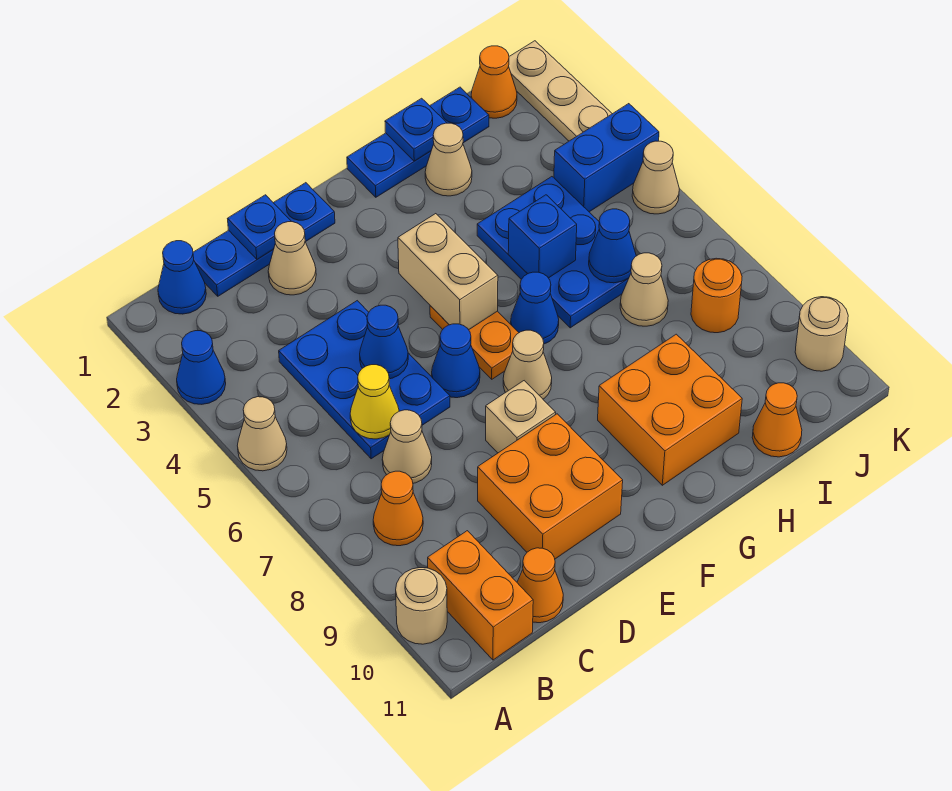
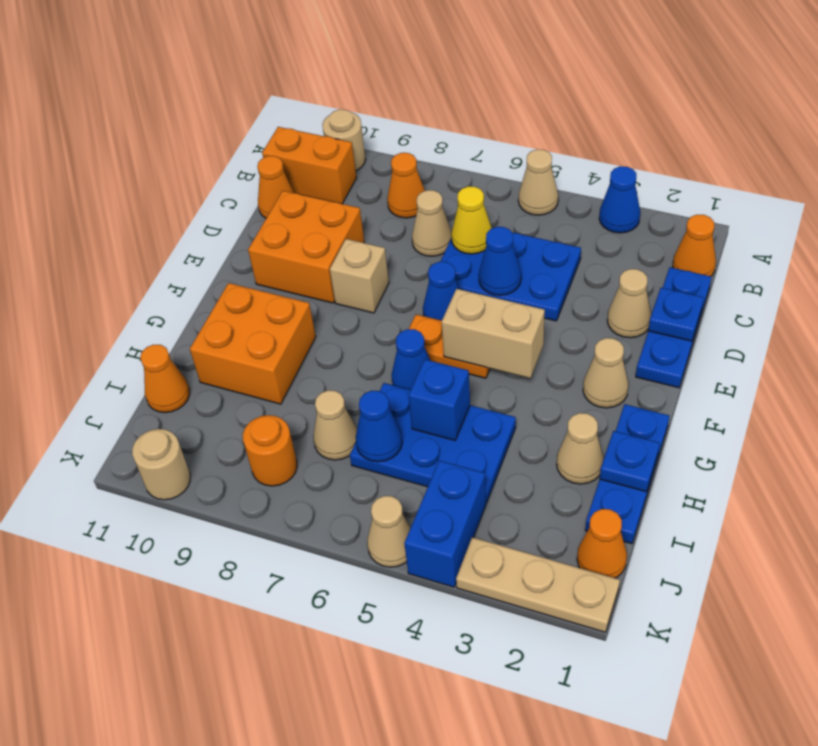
blue cone B1 level 1 -> orange cone B1 level 1
tan cone F7 level 1 -> tan cone F2 level 1

